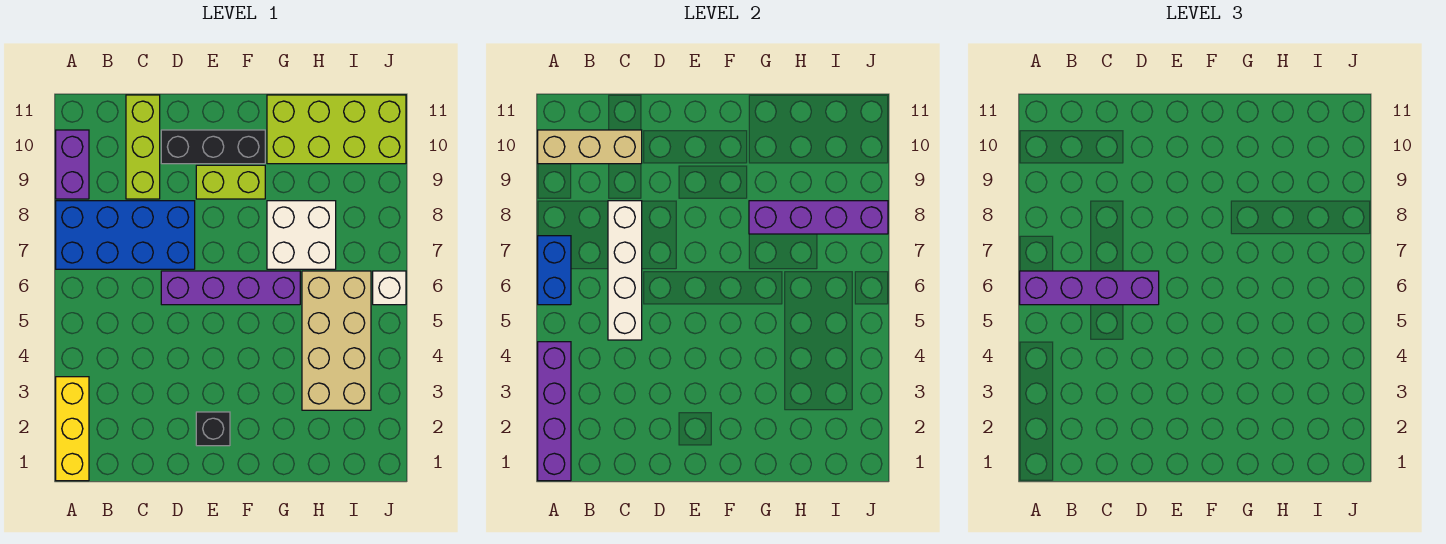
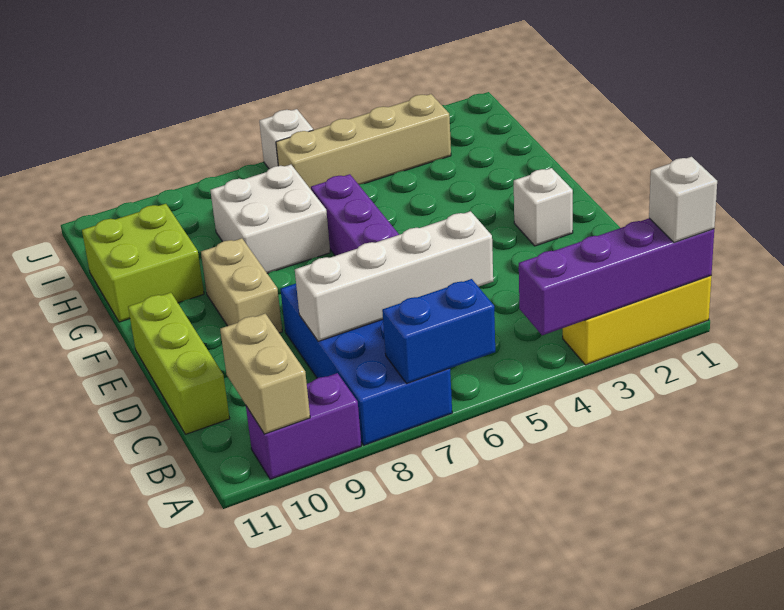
none -> white brick A1 level 3
purple brick A6:D6 level 3 -> none
tan brick A10:C10 level 2 -> tan brick A10:B10 level 2
lime brick C9:C11 level 1 -> lime brick C11:E11 level 1
black brick D10:F10 level 1 -> none
black brick E2 level 1 -> white brick E2 level 1
lime brick E9:F9 level 1 -> tan brick E9:F9 level 1
purple brick G8:J8 level 2 -> none
lime brick G10:J11 level 1 -> lime brick G10:H11 level 1
tan brick H3:I6 level 1 -> tan brick I3:I6 level 1

